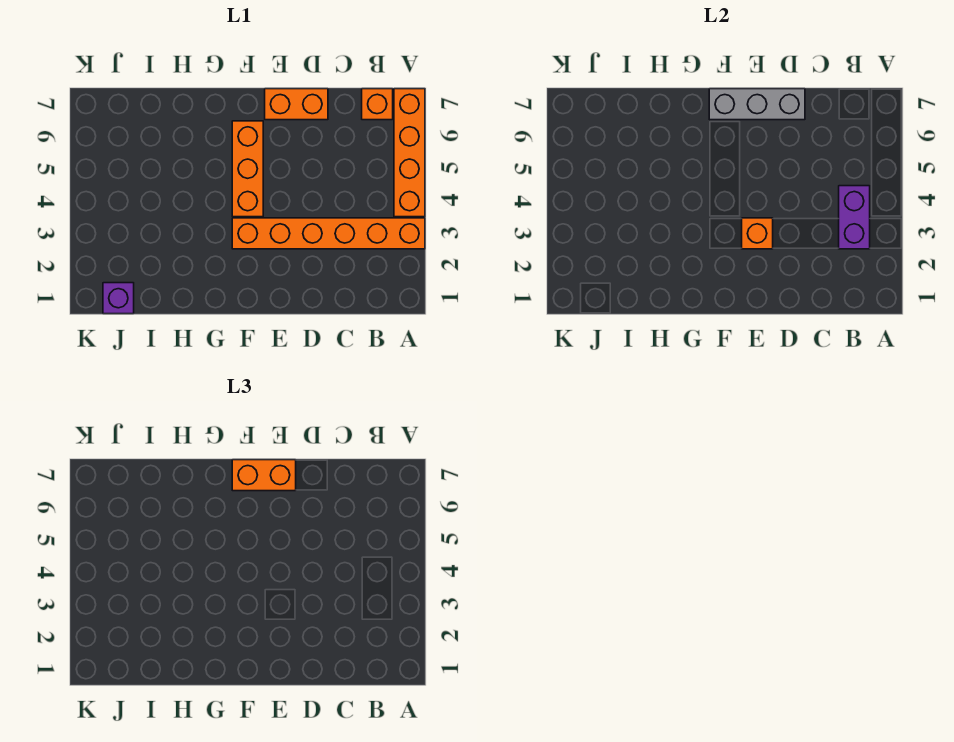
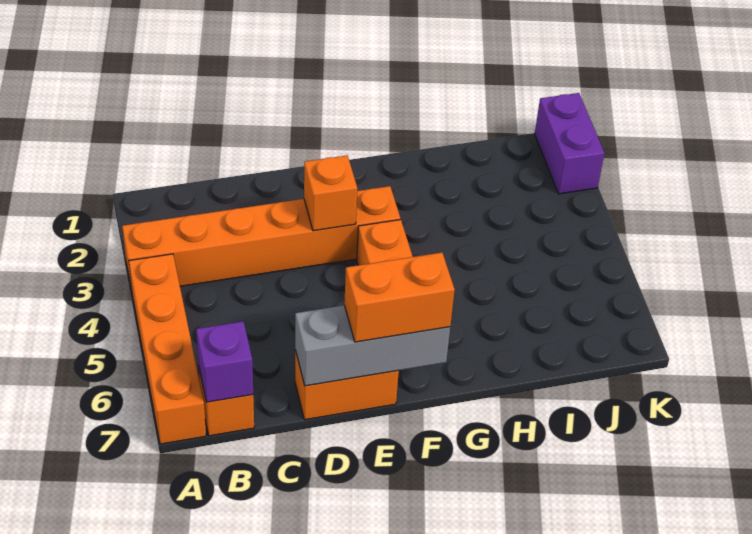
purple brick B3:B4 level 2 -> purple brick K1:K2 level 1
purple brick J1 level 1 -> purple brick B7 level 2

